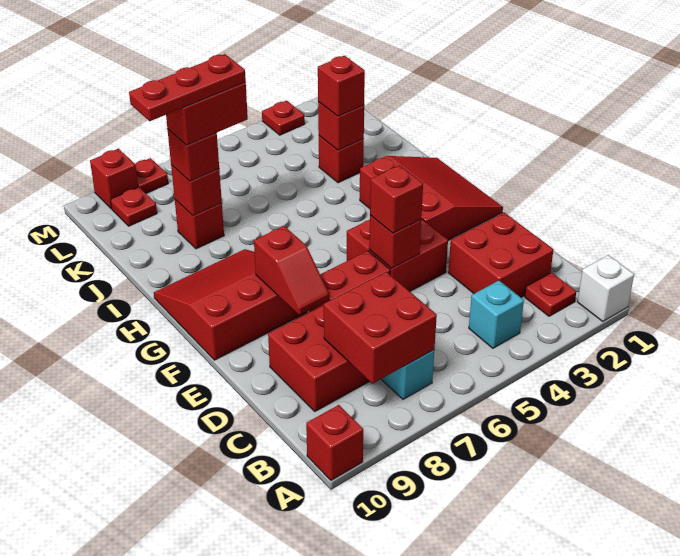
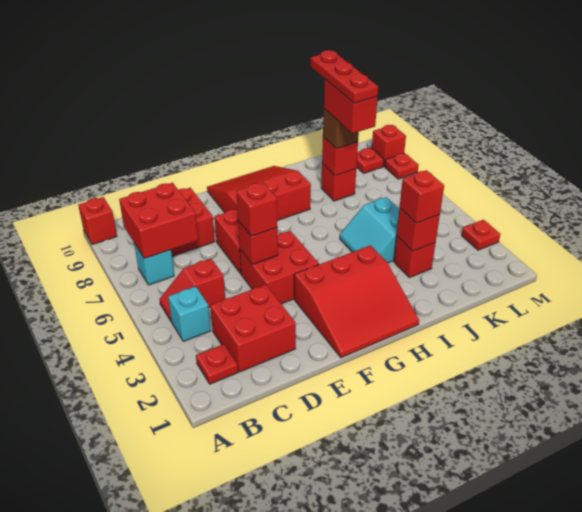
white brick A1 level 1 -> none
red slope E8:F8 level 2 top F -> red slope B5:C5 level 1 top C
red slope F8:H10 level 1 top F -> red slope F8:H10 level 1 top 8
none -> cyan slope I4:J5 level 1 top J
red brick J8 level 3 -> brown brick J8 level 3

